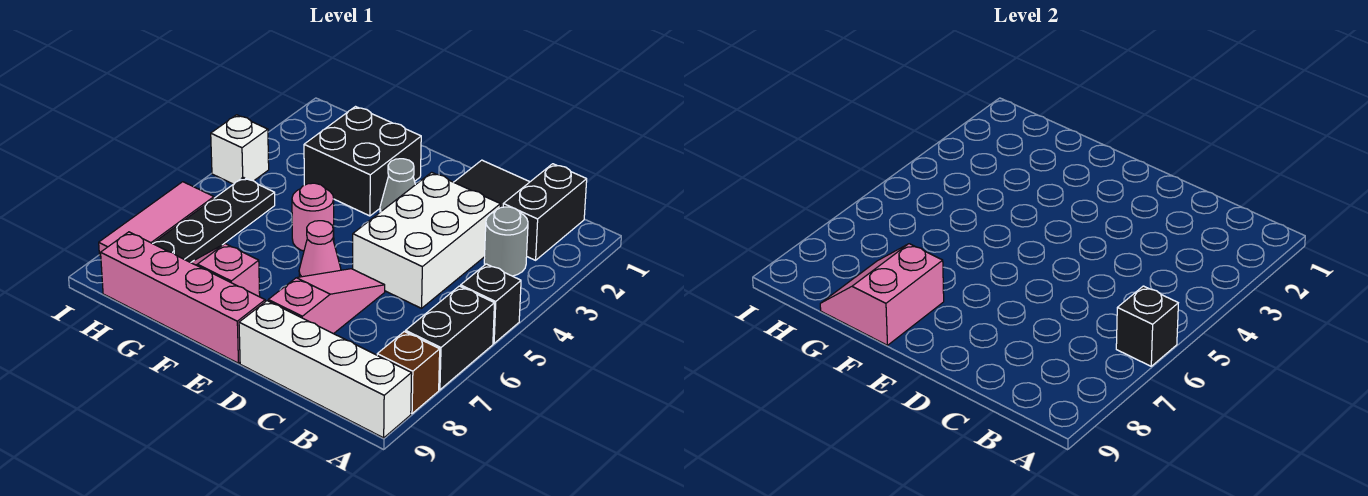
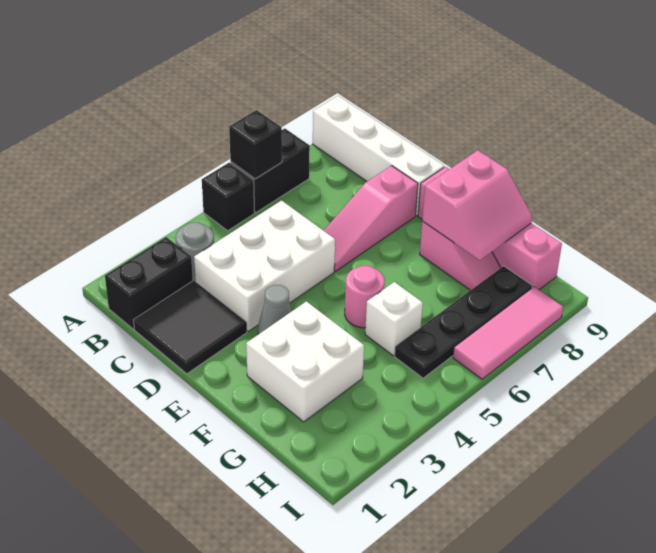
brown brick A8 level 1 -> none
pink cone E6 level 1 -> none
black brick F2:G3 level 1 -> white brick F2:G3 level 1
white brick I4 level 1 -> white brick G5 level 1

